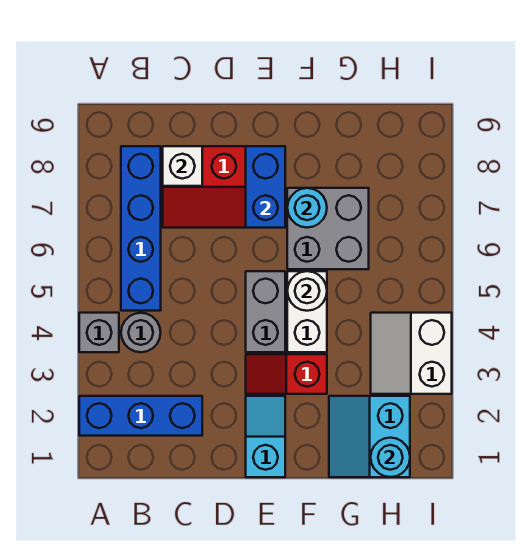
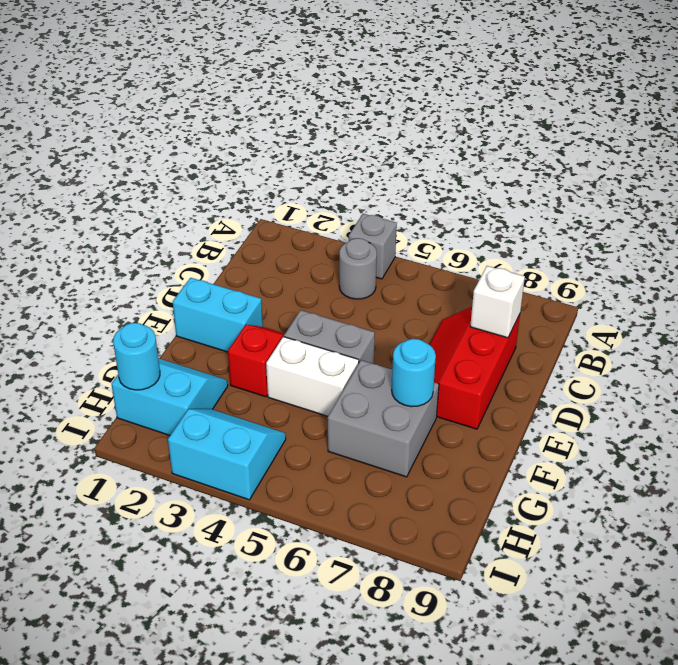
blue brick A2:C2 level 1 -> none
blue brick B5:B8 level 1 -> none
cyan slope E1:E2 level 1 top 1 -> cyan brick E1:E2 level 1
blue brick E7:E8 level 2 -> none
white round brick F5 level 2 -> none
white slope H3:I4 level 1 top I -> cyan slope H3:I4 level 1 top I

